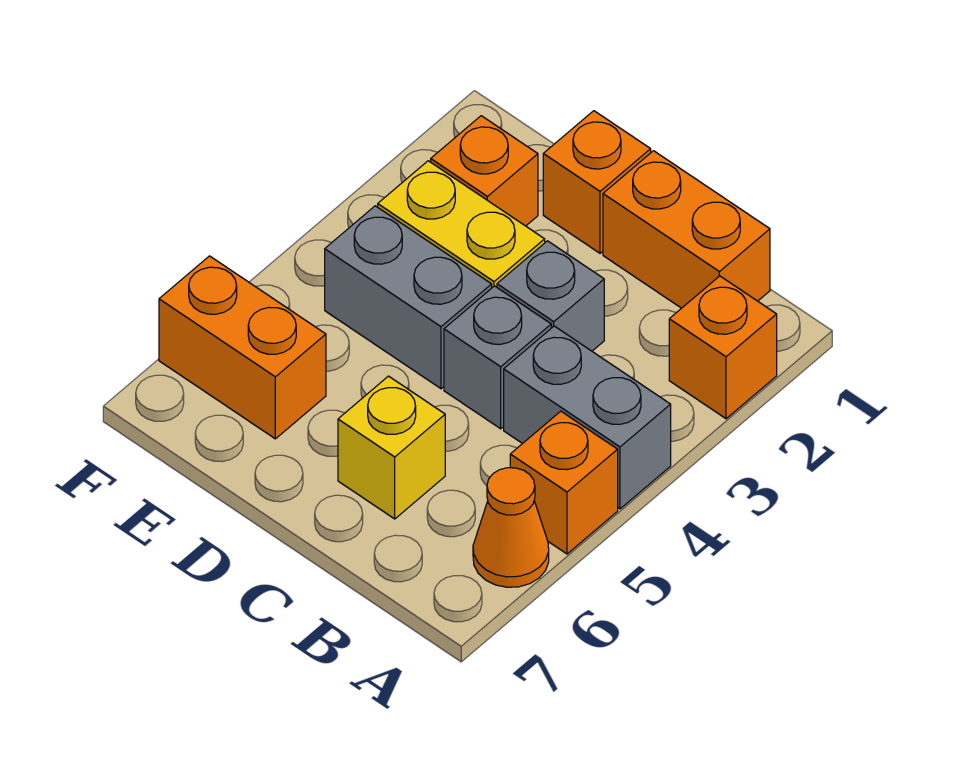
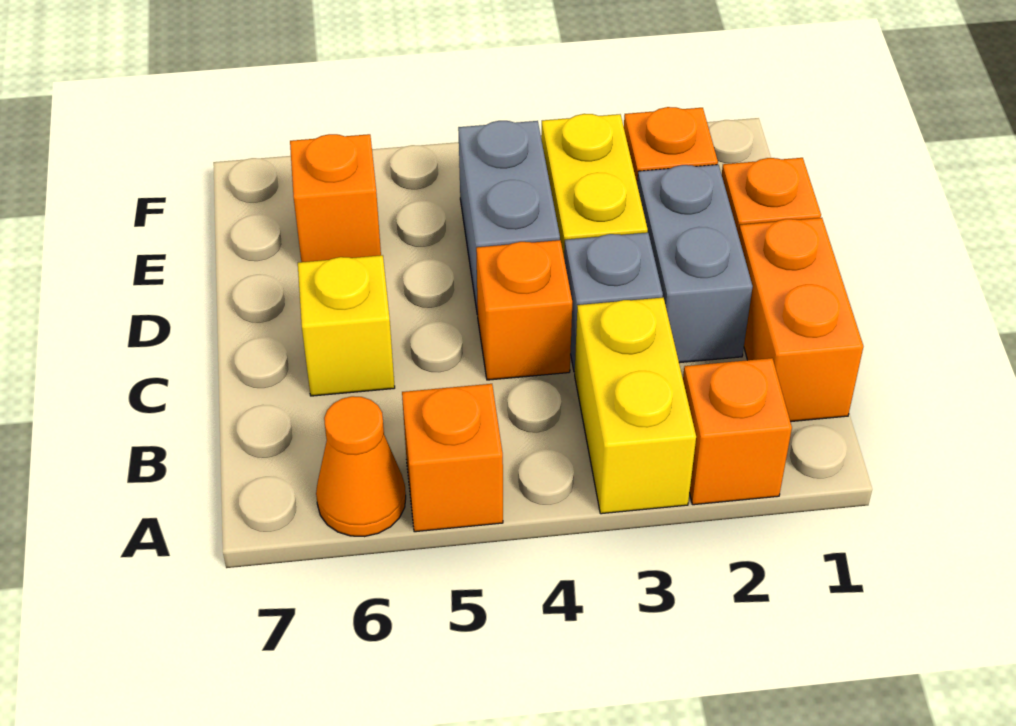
none -> yellow brick A3:B3 level 1
grey brick A4:B4 level 1 -> grey brick C2:D2 level 1
grey brick C4 level 1 -> orange brick C4 level 1
orange brick E6:F6 level 1 -> orange brick E6 level 1

